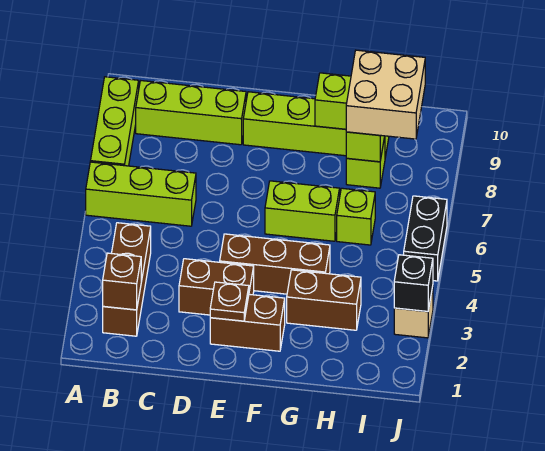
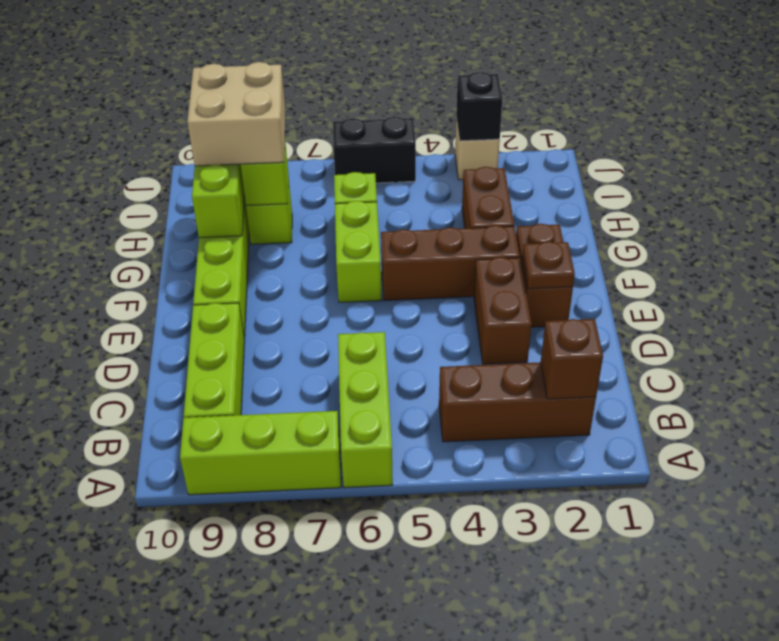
brown brick E4:G4 level 1 -> brown brick F3:F5 level 1

